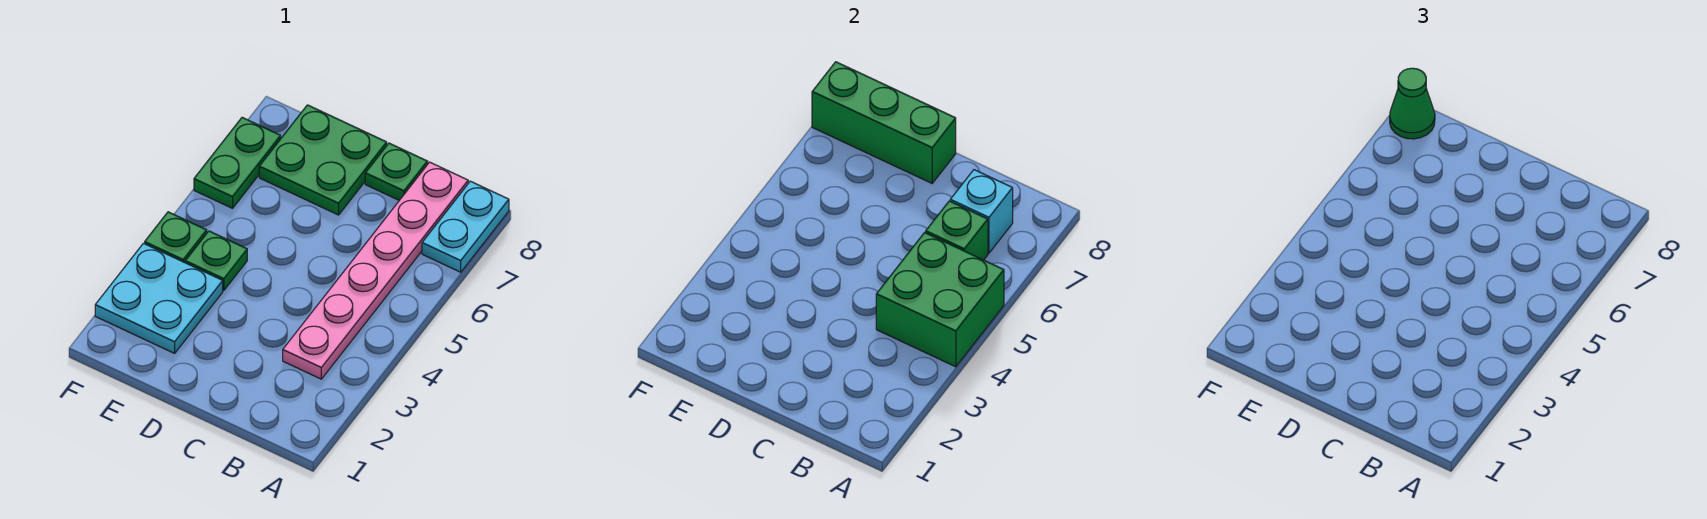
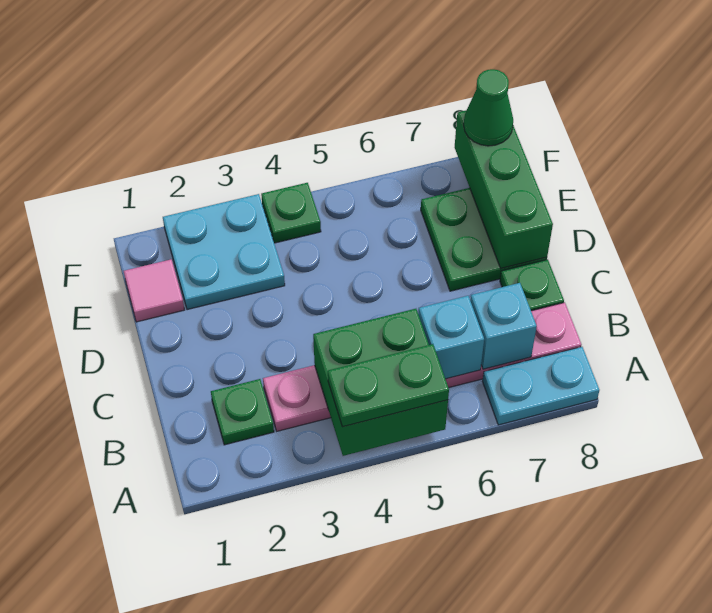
green brick B6 level 2 -> cyan brick B6 level 2
none -> pink tile E1 level 1
green plate E4 level 1 -> green plate B2 level 1
green plate F6:F7 level 1 -> green plate A4:A5 level 3

